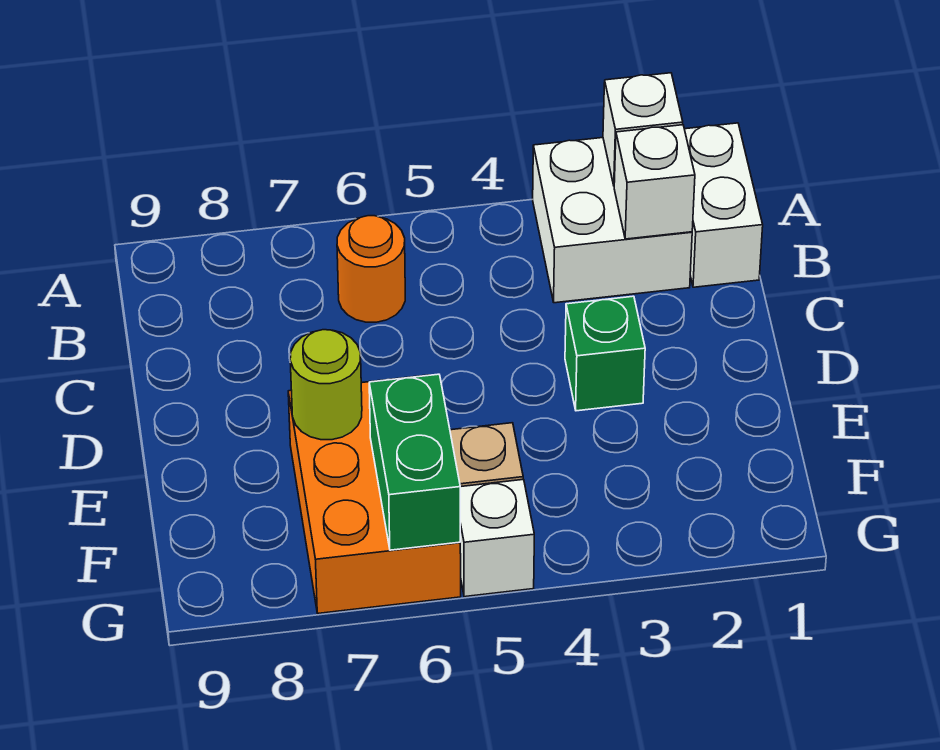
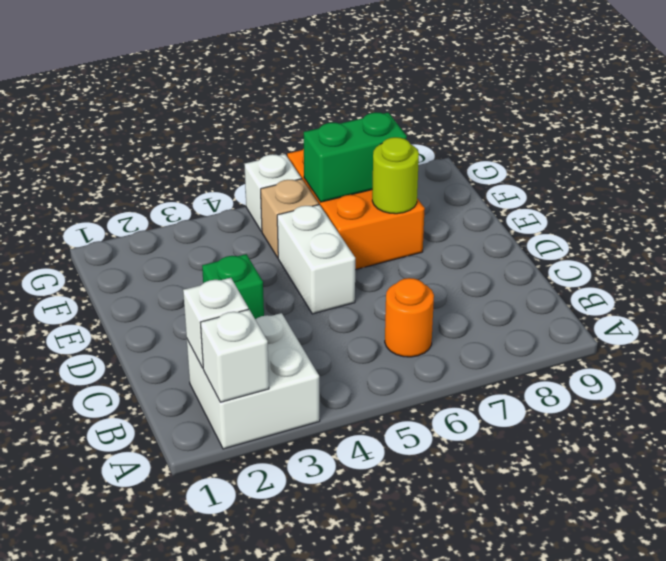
white brick A1:B1 level 1 -> white brick D5:E5 level 1
green brick F6:G6 level 2 -> green brick F6:F7 level 2

